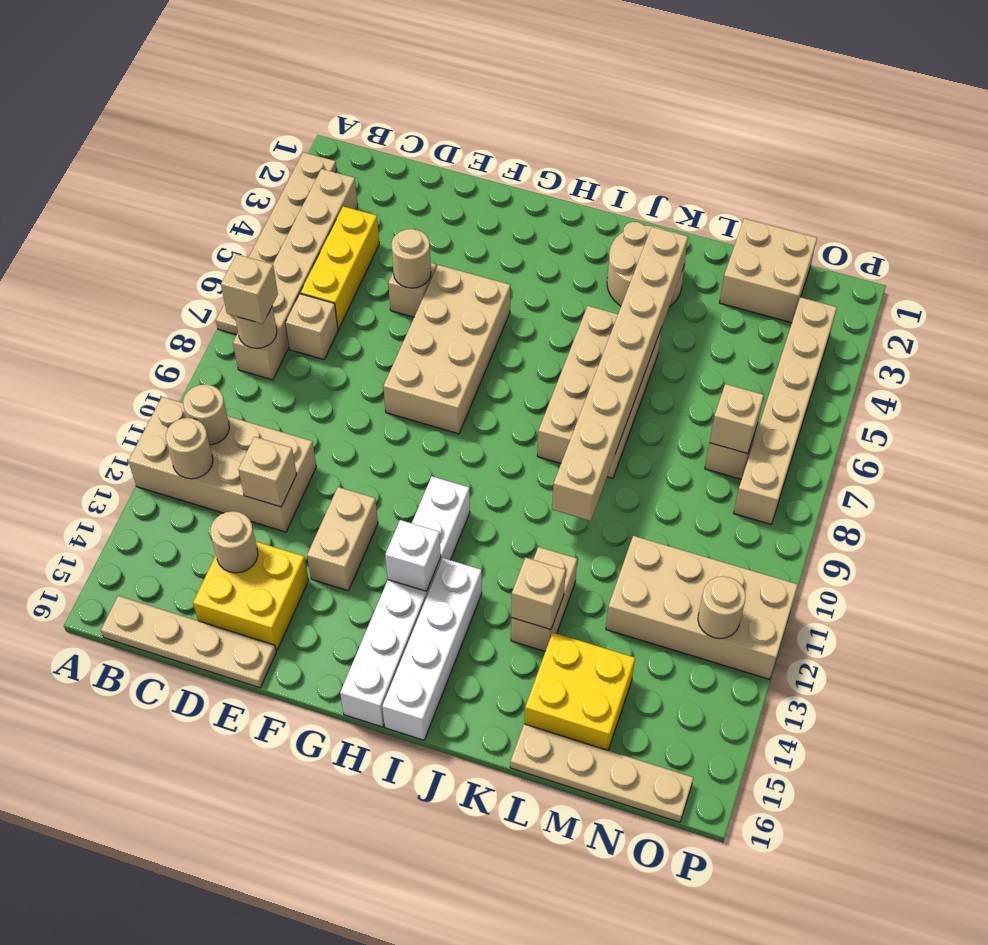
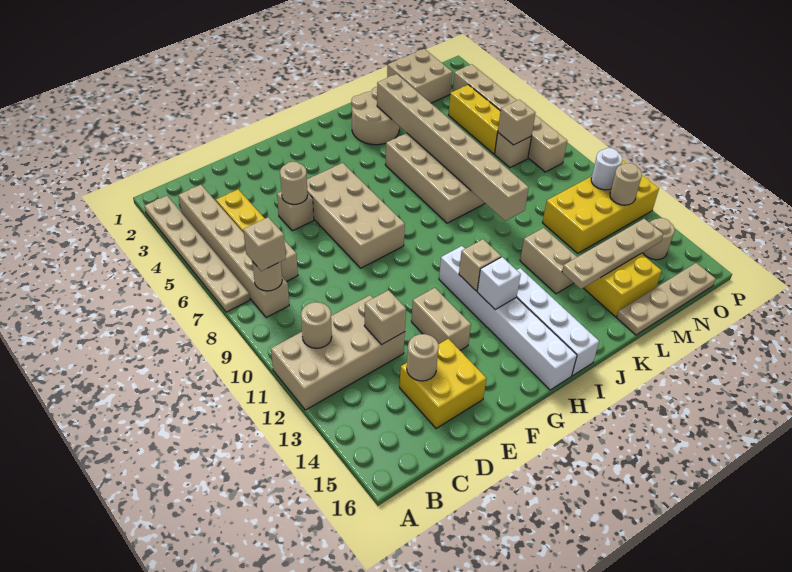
tan round brick B12 level 2 -> tan round brick O14 level 1
tan plate B16:E16 level 1 -> tan plate K14:N14 level 2
tan brick K13 level 2 -> tan brick H12 level 2
tan brick M11:P12 level 1 -> yellow brick M11:P12 level 1
none -> yellow brick N4:N6 level 1
none -> white round brick O11 level 2

